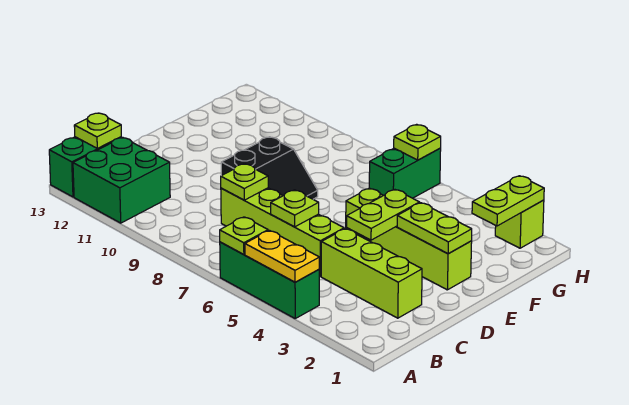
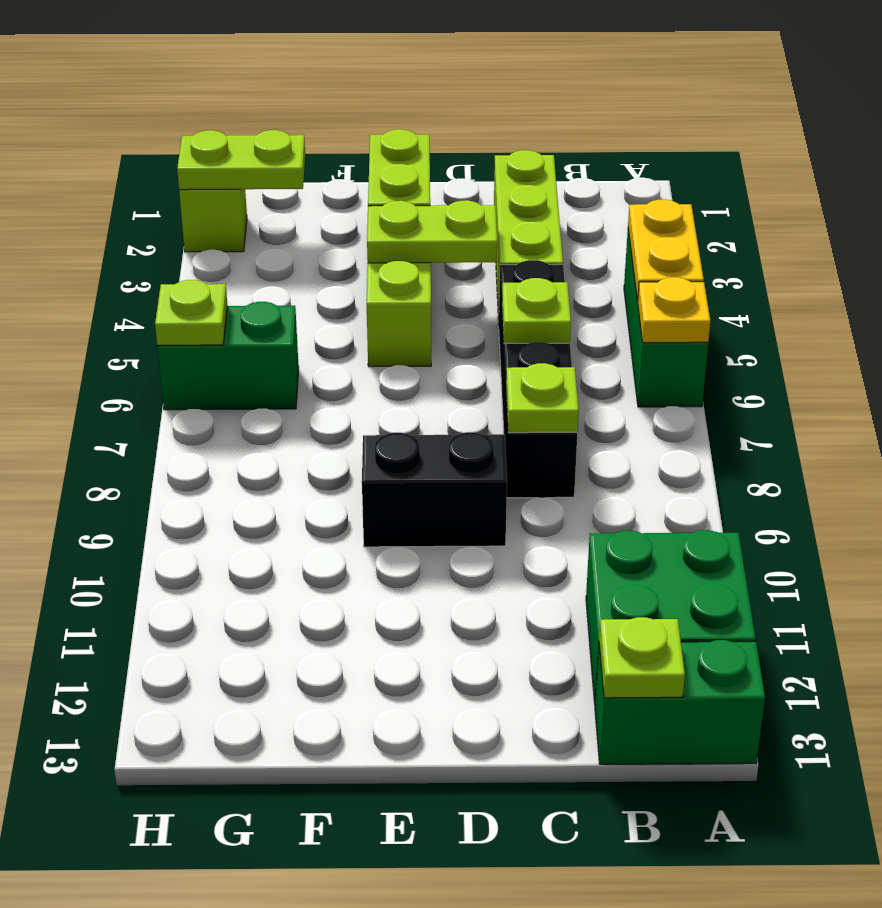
lime plate A6 level 2 -> yellow plate A6 level 2
lime brick C5:C8 level 1 -> black brick C5:C8 level 1

